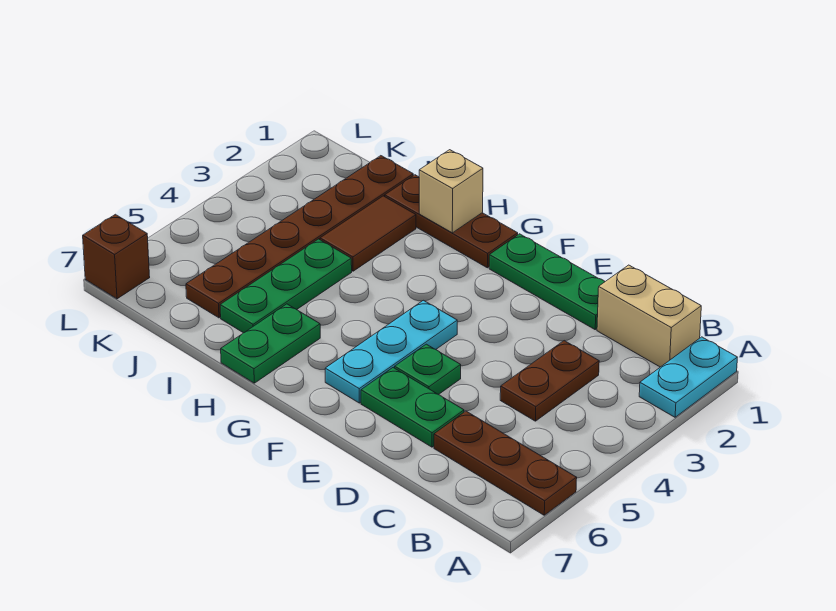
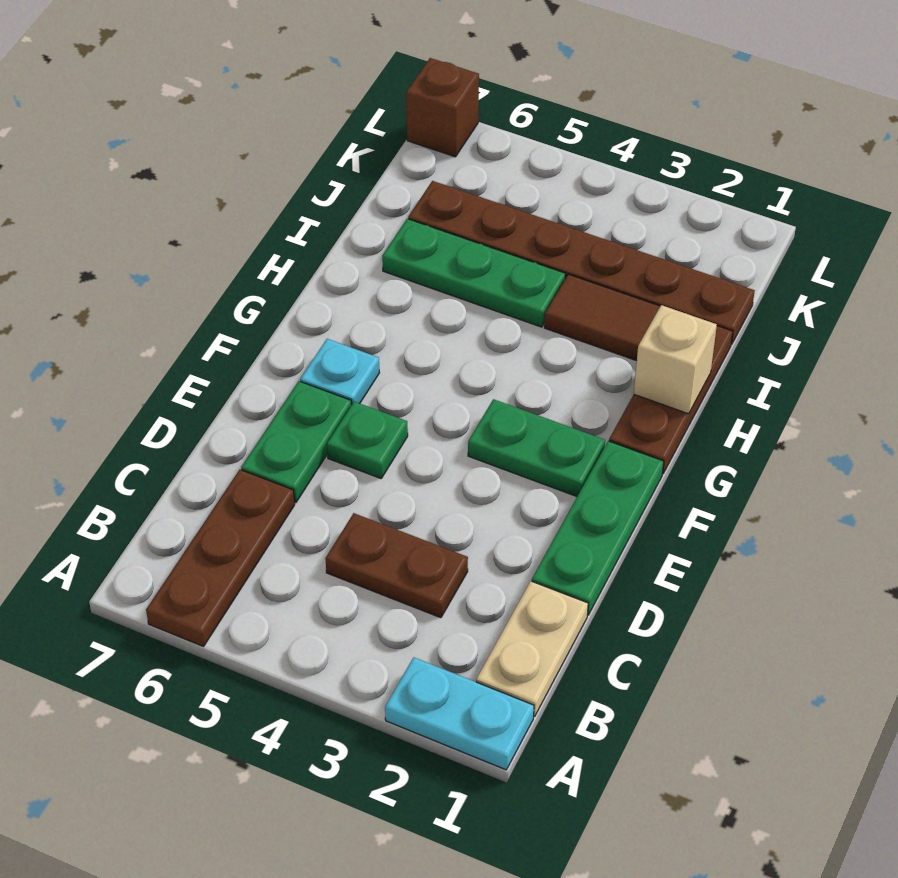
tan brick B1:C1 level 1 -> tan plate B1:C1 level 1
cyan plate F4:F6 level 1 -> cyan plate F6 level 1
green plate H6:H7 level 1 -> green plate F2:F3 level 1

